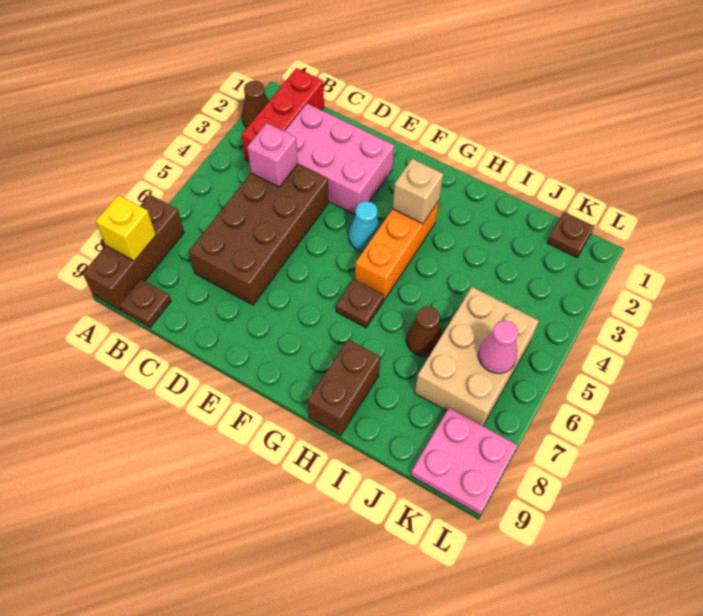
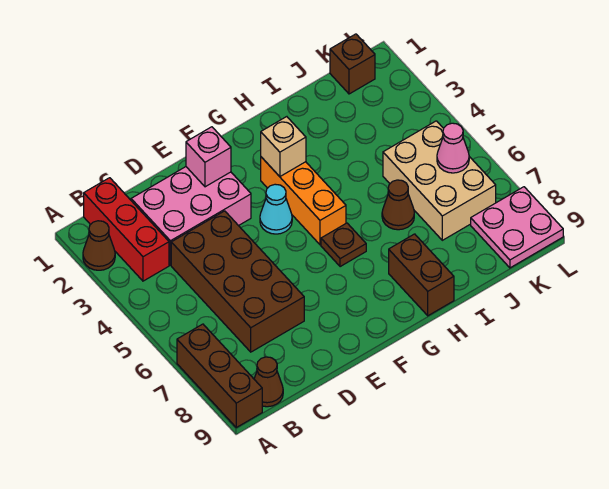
yellow brick A8 level 2 -> none
brown plate B9 level 1 -> brown cone B9 level 1
pink brick C4 level 2 -> pink brick E2 level 2
brown plate K1 level 1 -> brown brick K1 level 1

